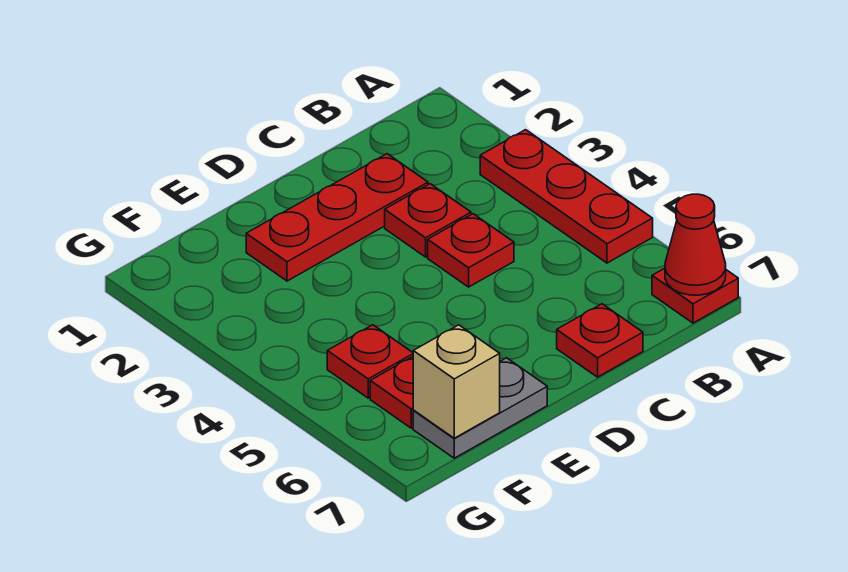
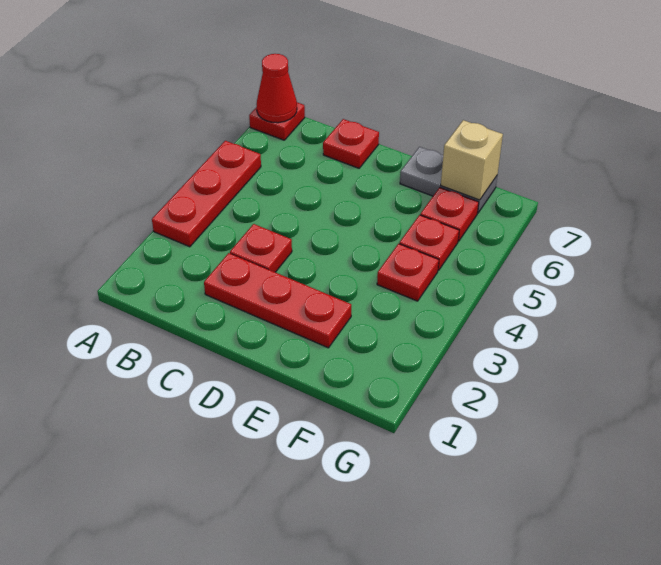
red plate C4 level 1 -> red plate F4 level 1

